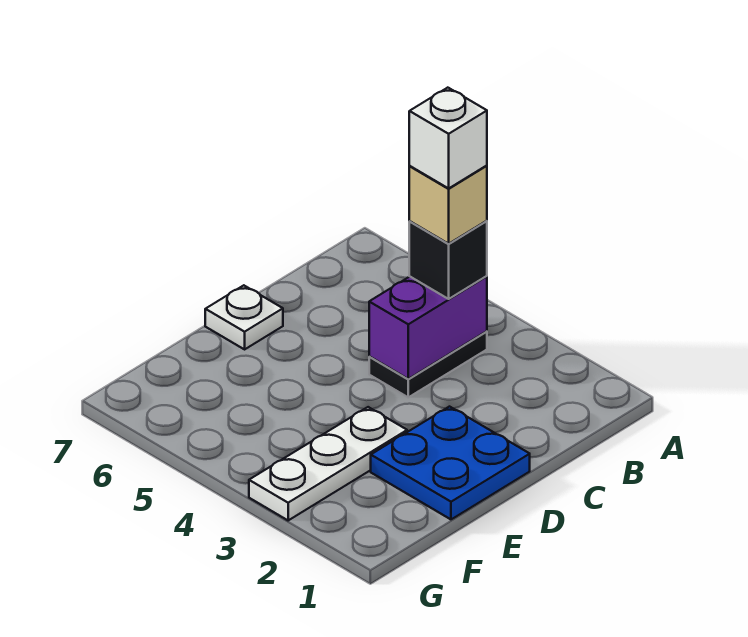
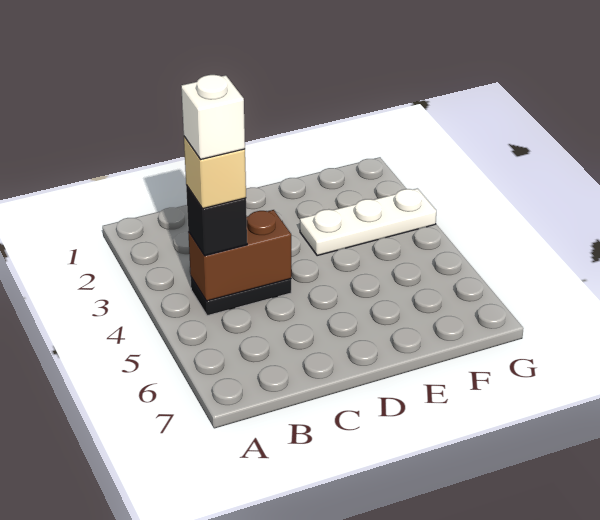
purple brick B4:C4 level 2 -> brown brick B4:C4 level 2
blue plate D1:E2 level 1 -> none
white plate D7 level 1 -> none

